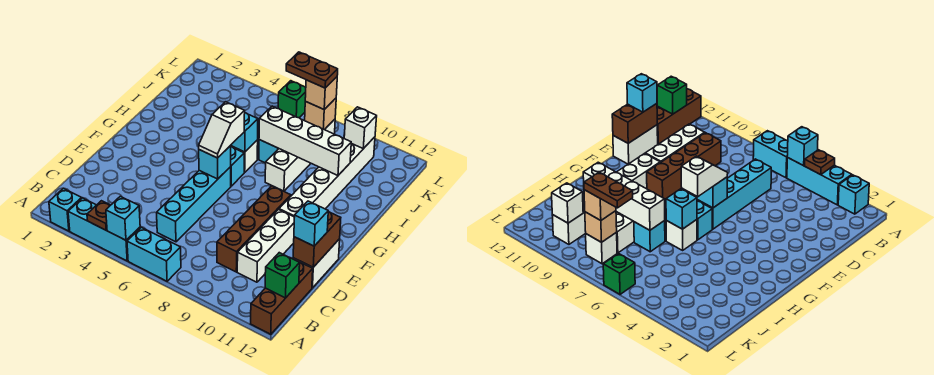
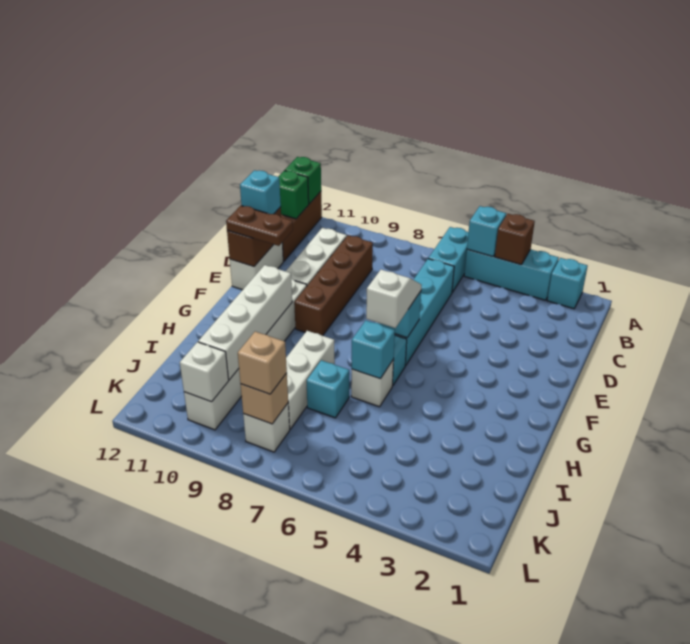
brown plate A4 level 2 -> brown brick A4 level 2
cyan brick A6:A7 level 1 -> cyan brick A6:B6 level 1
white brick I7:I10 level 2 -> white brick G10:J10 level 2
brown plate K7:K8 level 4 -> brown plate E11:E12 level 3
green brick L6 level 1 -> green brick A12 level 2

